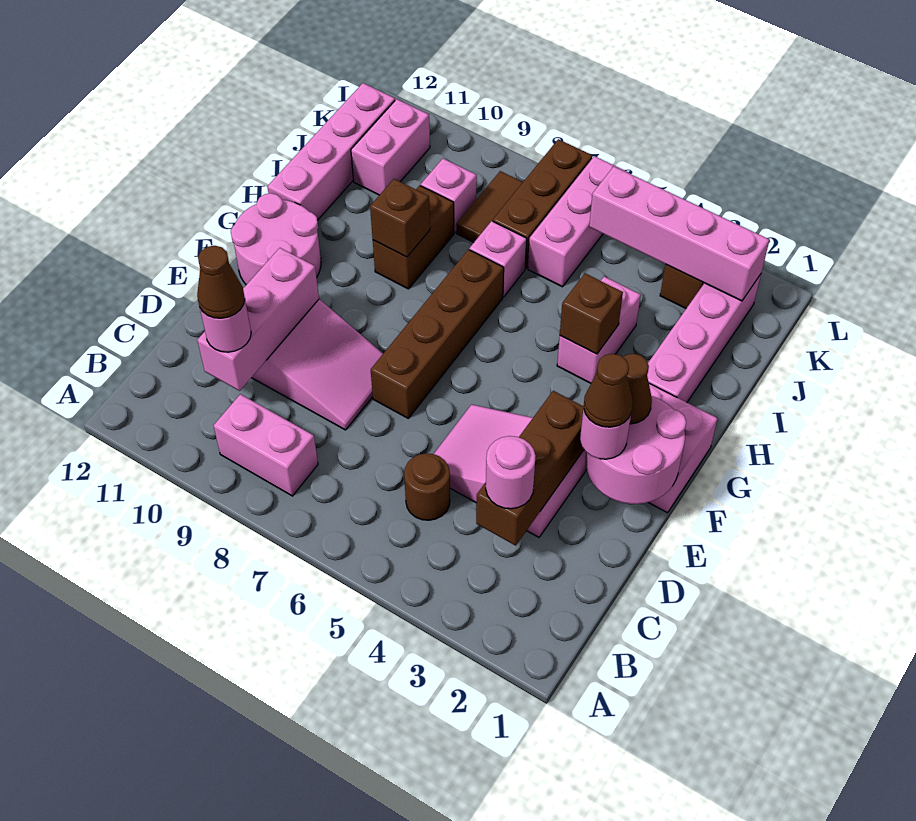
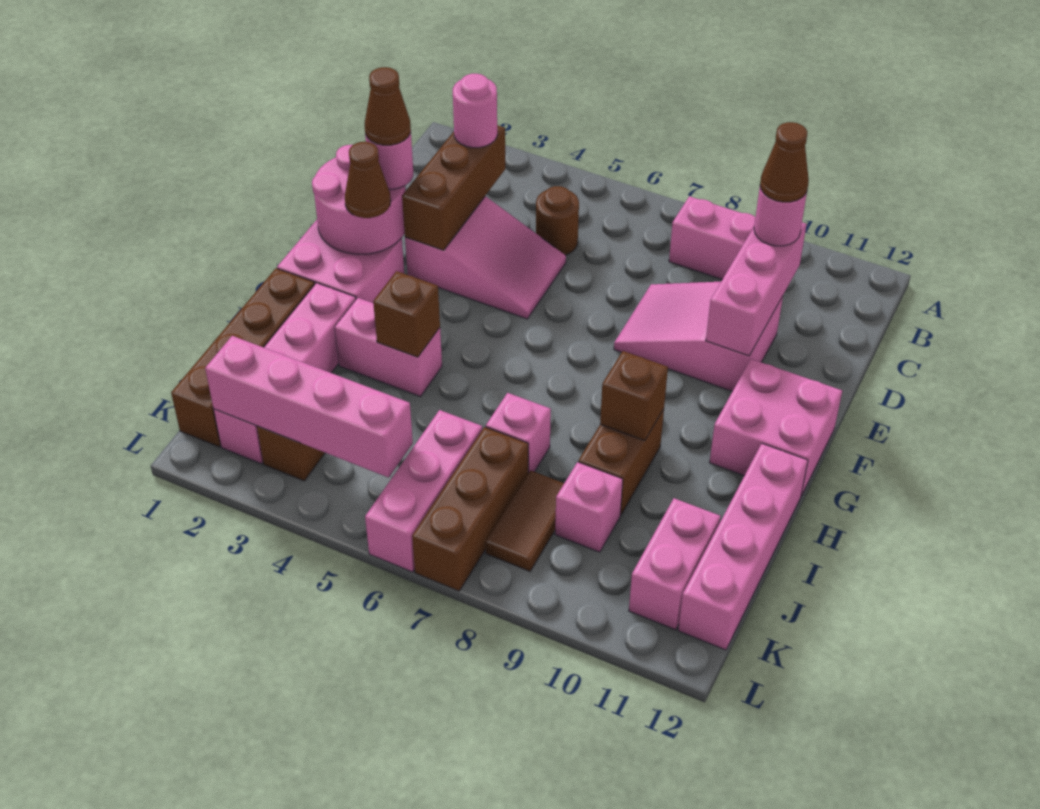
brown brick E7:H7 level 1 -> brown brick H1:K1 level 1
pink round brick F11:G12 level 1 -> pink brick F11:G12 level 1
pink brick H4:I4 level 1 -> pink brick H3:H4 level 1

